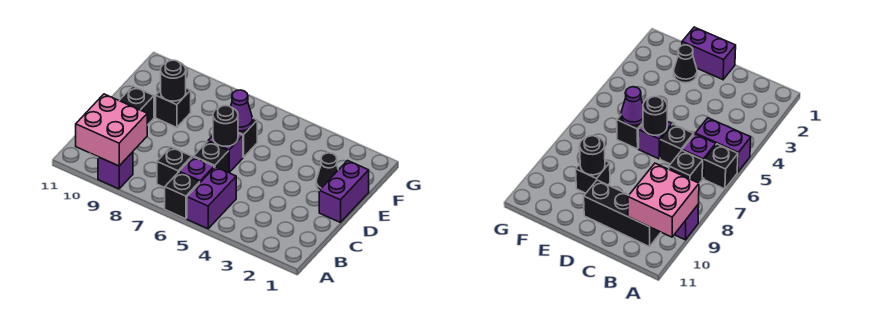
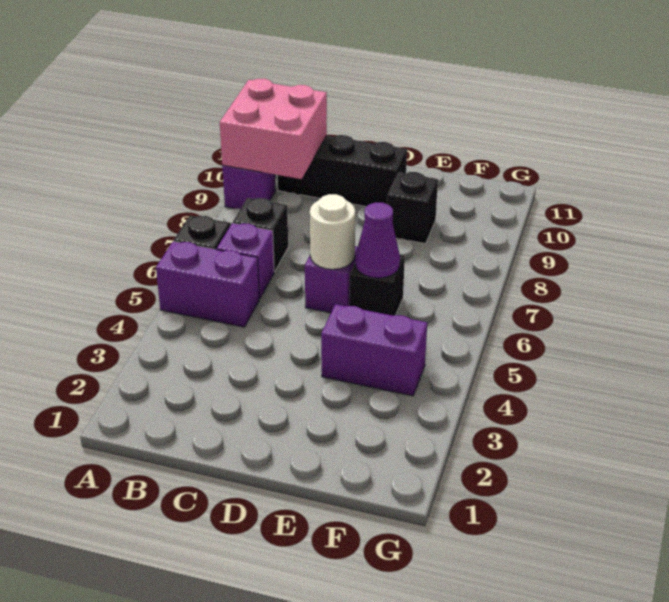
black brick C6 level 1 -> none
purple brick D1:E1 level 1 -> purple brick E4:F4 level 1
black round brick D6 level 2 -> white round brick D6 level 2
black cone E2 level 1 -> none
black round brick E9 level 2 -> none

